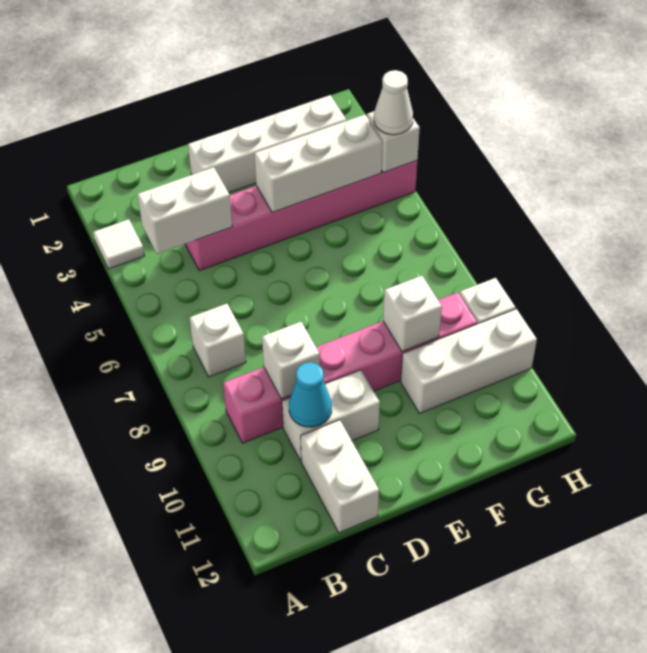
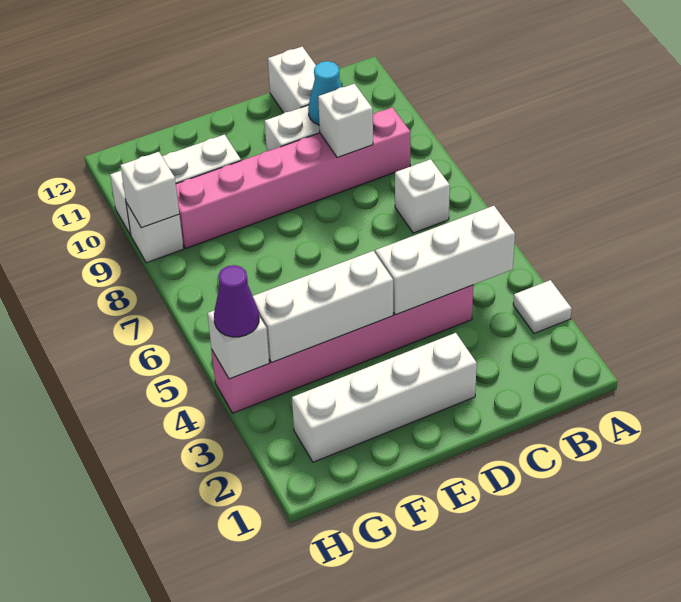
white brick B4:C4 level 2 -> white brick B4:D4 level 2
white brick F9 level 2 -> white brick H9 level 2
white cone H4 level 3 -> purple cone H4 level 3

